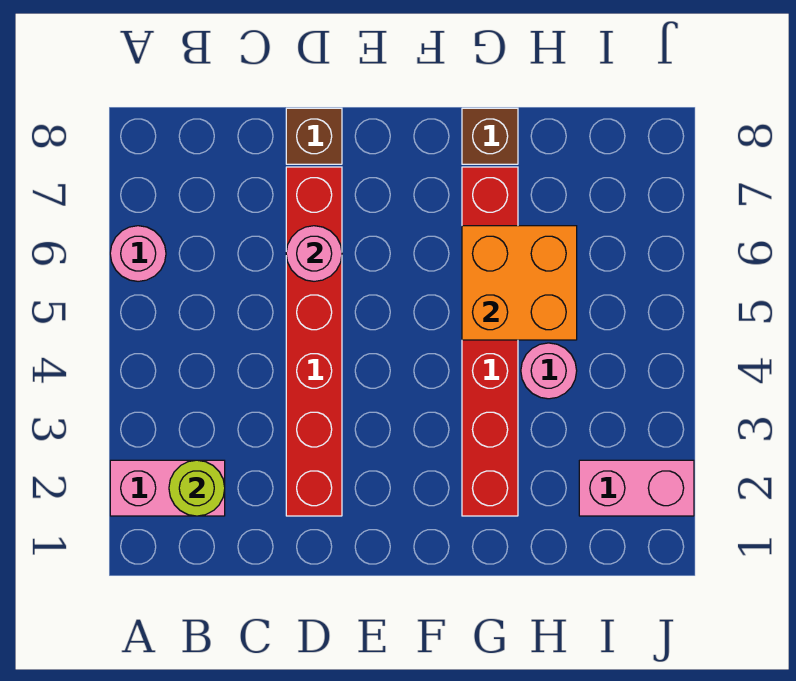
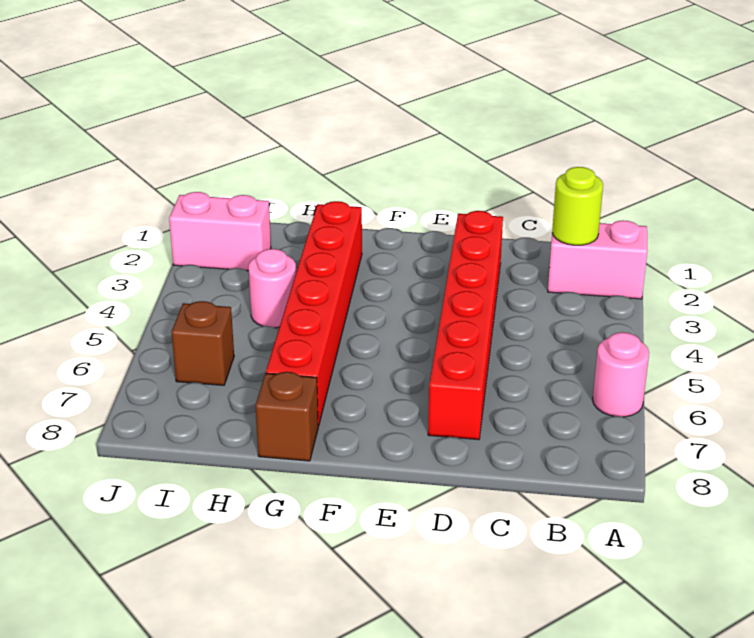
pink round brick D6 level 2 -> none
brown brick D8 level 1 -> brown brick I6 level 1
orange brick G5:H6 level 2 -> none

